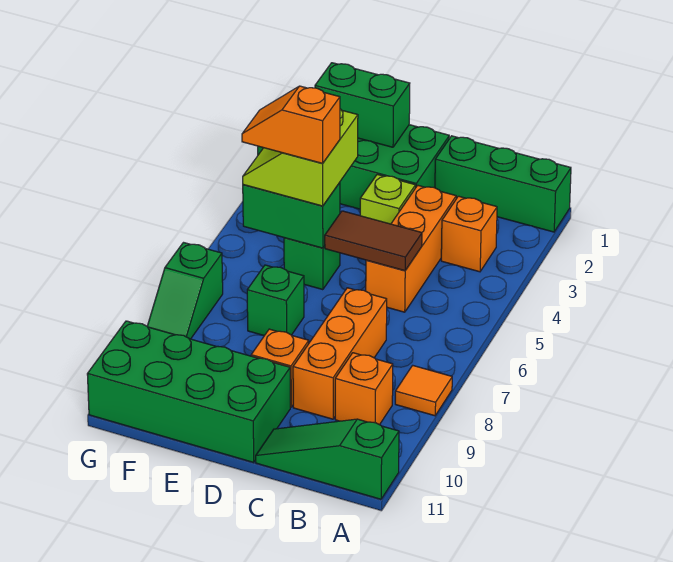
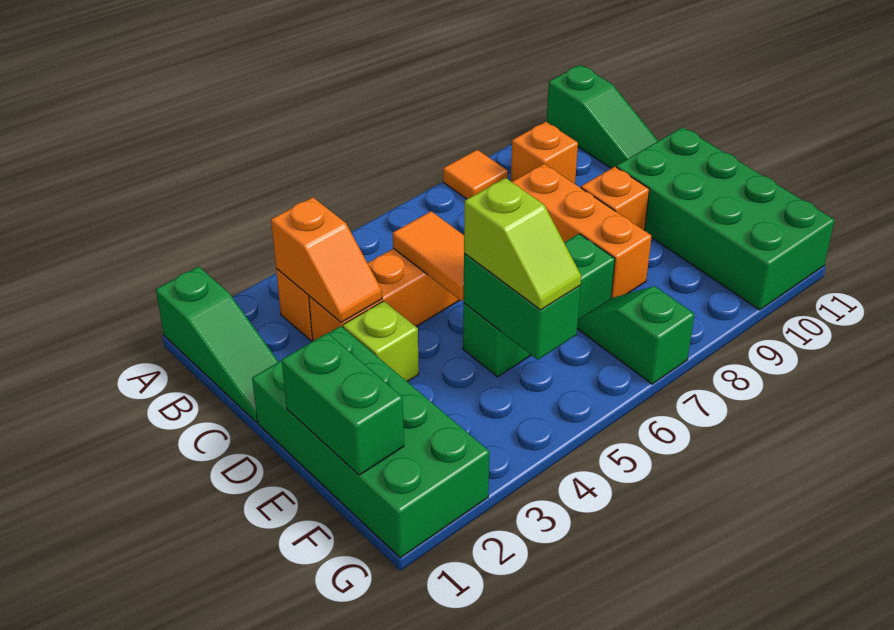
green brick A1:C1 level 1 -> green slope A1:C1 level 1 top A
brown tile C5:D5 level 2 -> orange tile C5:D5 level 2
orange brick C7:C9 level 1 -> orange brick C8:E8 level 1
lime slope E4:F5 level 3 top E -> lime slope E5:F5 level 3 top E
orange slope E5:F5 level 4 top E -> orange slope B3:C3 level 2 top B
green slope G7:G8 level 1 top 7 -> green slope F7:G7 level 1 top G

